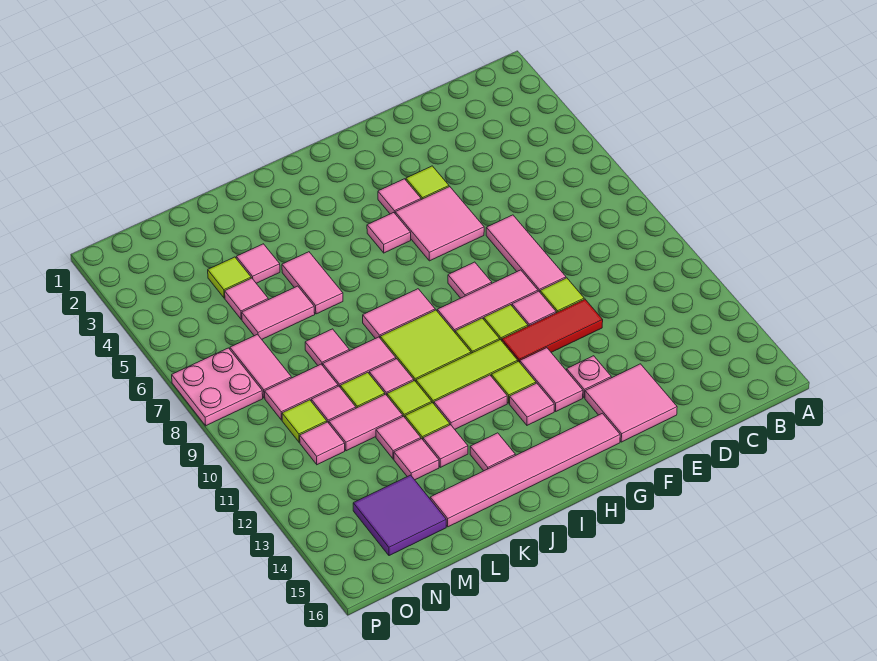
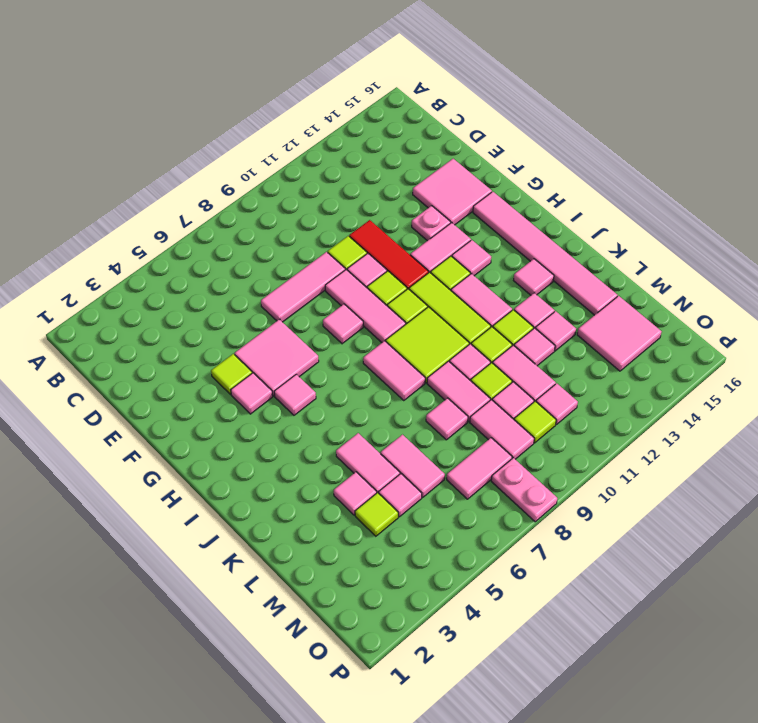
pink tile K5:K6 level 1 -> pink tile K5:L5 level 1
purple tile M14:N15 level 1 -> pink tile M14:N15 level 1
pink plate O7:P8 level 1 -> pink plate O8:P8 level 1

